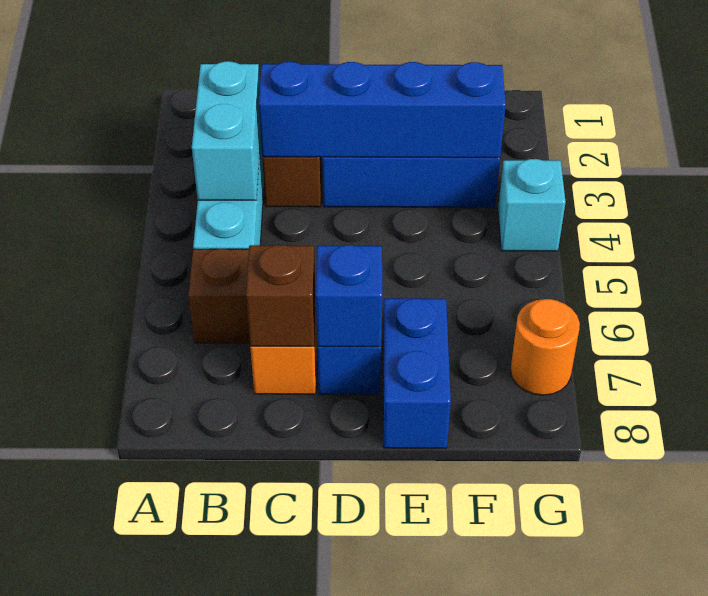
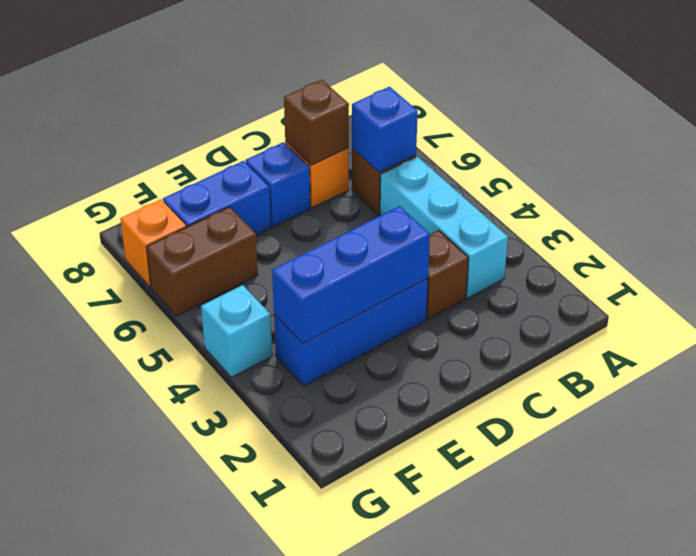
cyan brick B3:B4 level 2 -> none
blue brick C3:F3 level 2 -> blue brick D3:F3 level 2
blue brick D7 level 2 -> blue brick B6 level 2
blue brick E7:E8 level 1 -> blue brick E7:F7 level 1
none -> brown brick F6:G6 level 1
orange round brick G7 level 1 -> orange brick G7 level 1

